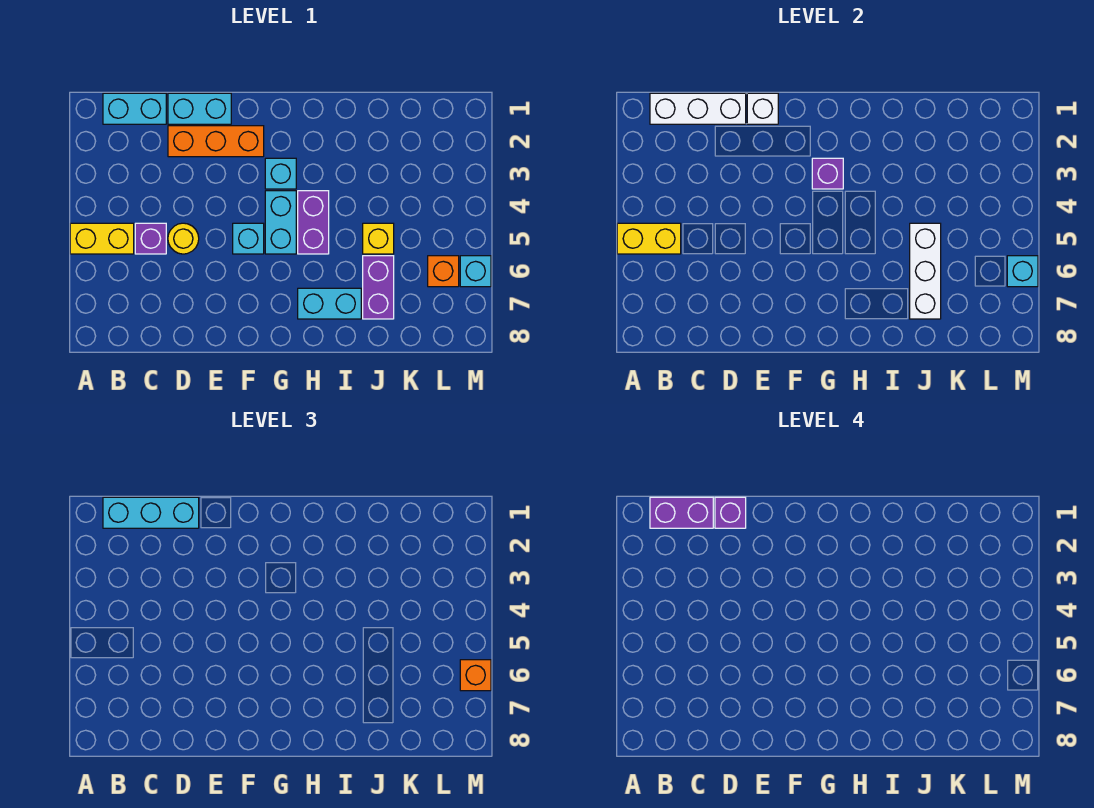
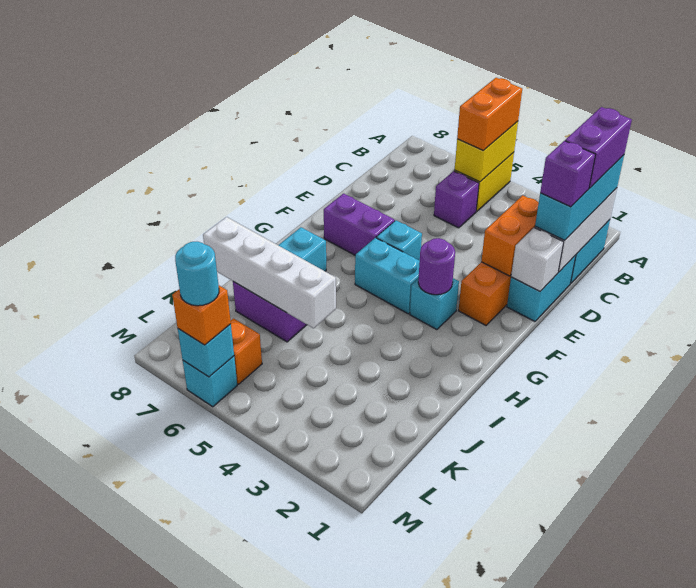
none -> orange brick A5:B5 level 3
none -> orange brick D2:E2 level 2
yellow round brick D5 level 1 -> none
purple brick G3 level 2 -> purple round brick G3 level 2
purple brick H4:H5 level 1 -> purple brick F6:F7 level 1
yellow brick J5 level 1 -> none
white brick J5:J7 level 2 -> white brick J5:J8 level 2
none -> cyan round brick M6 level 4

